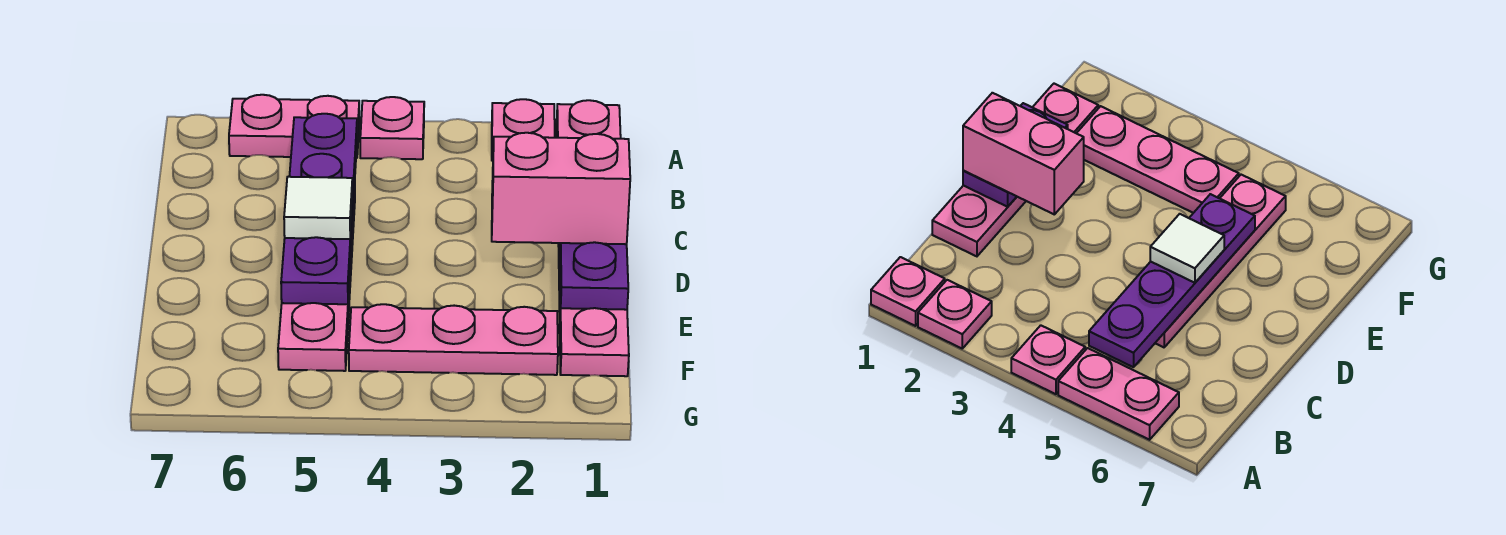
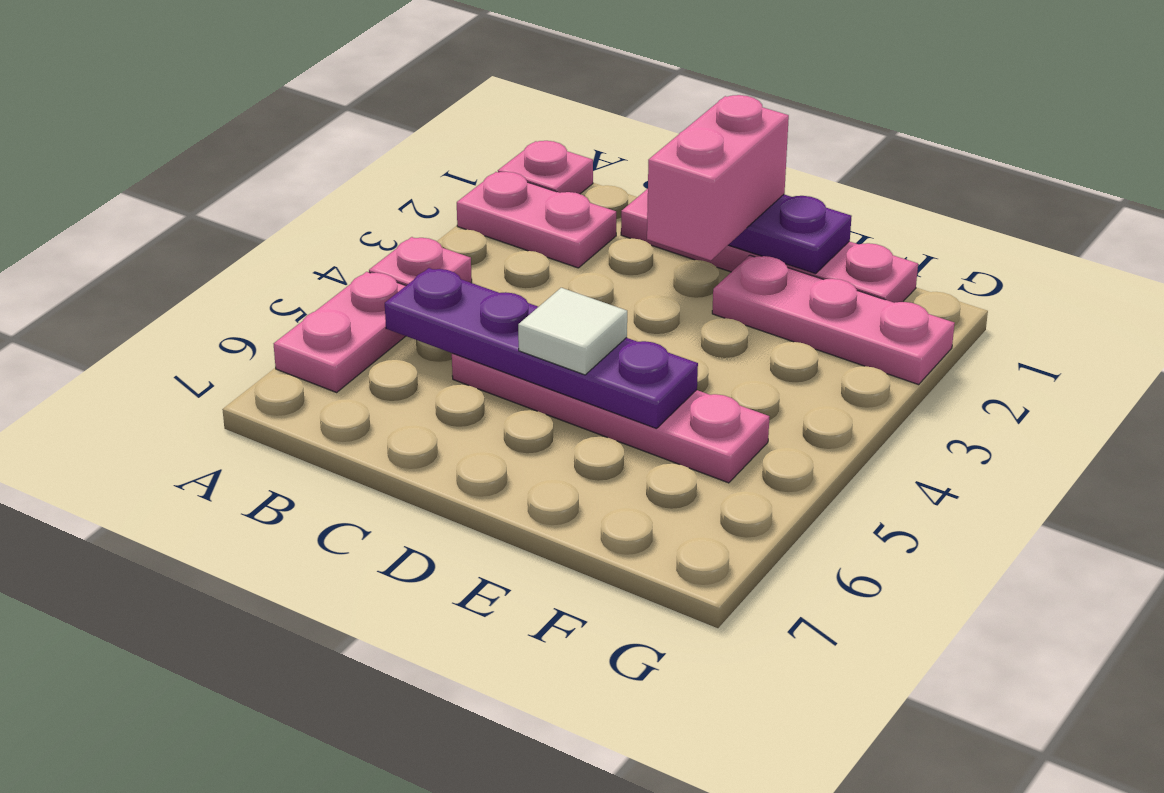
pink plate A2 level 1 -> pink plate A2:B2 level 1
pink plate F2:F4 level 1 -> pink plate E2:G2 level 1

